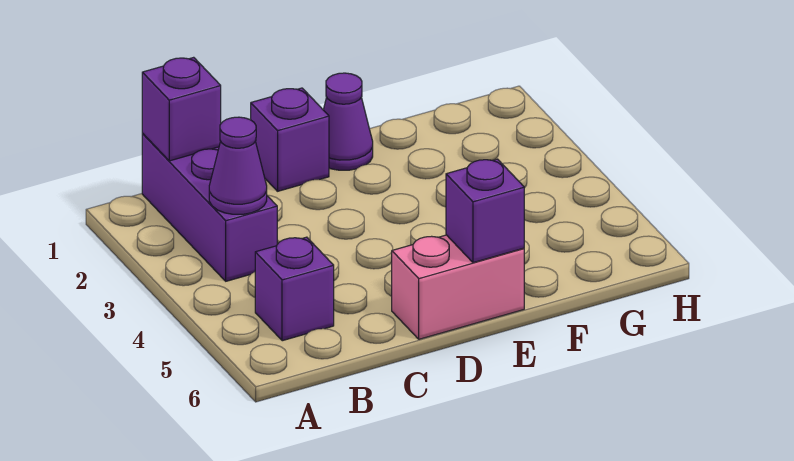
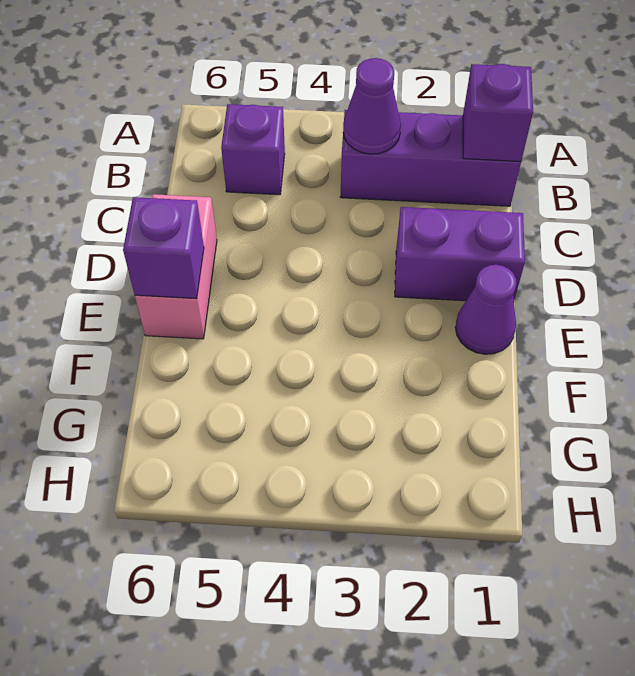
purple brick D1 level 1 -> purple brick D1:D2 level 1

